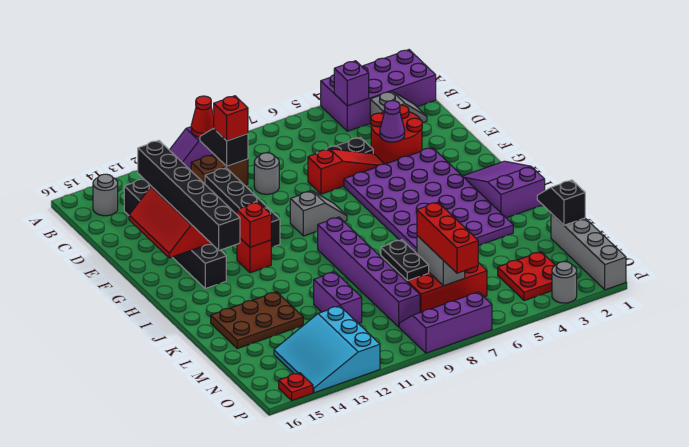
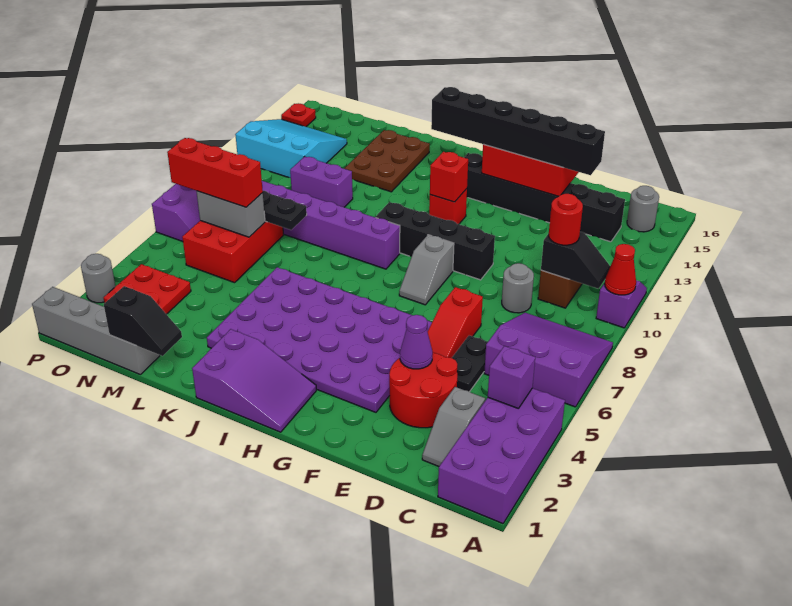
none -> purple slope A6:C8 level 1 top 6
red brick C10 level 3 -> red round brick C10 level 3
black brick D11:G11 level 1 -> black brick F10:I10 level 1

